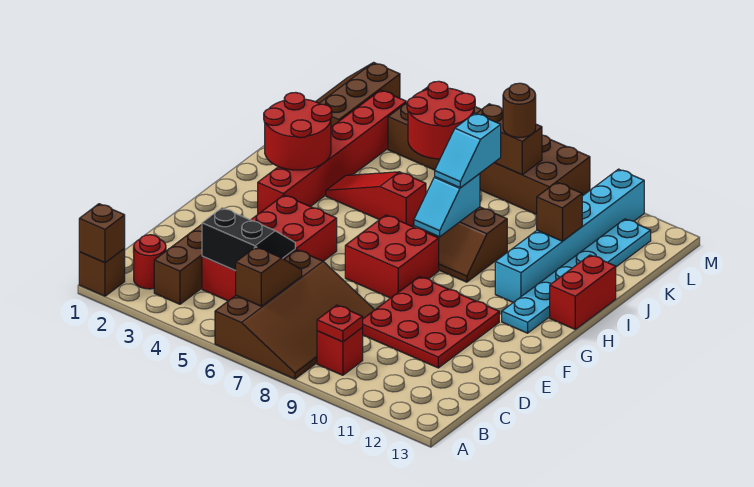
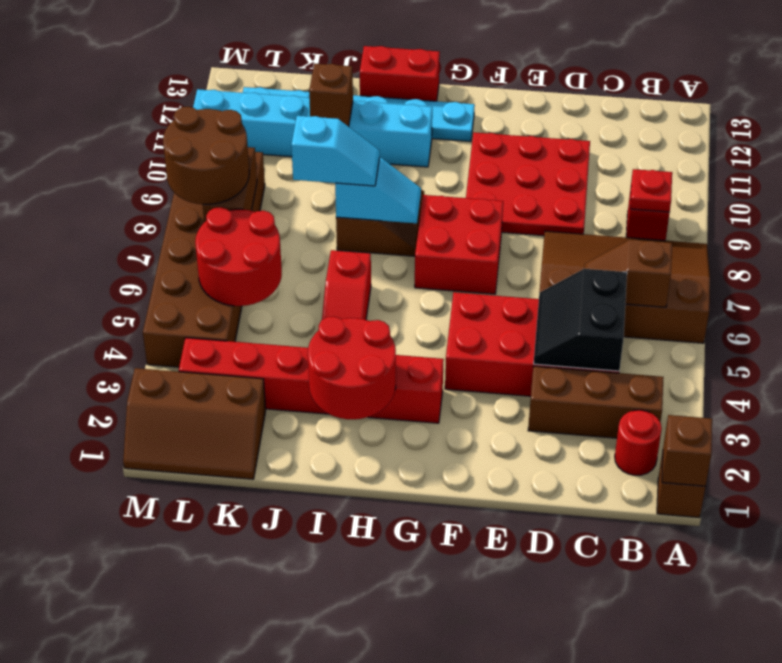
brown round brick L8 level 3 -> brown round brick L7:M8 level 3

